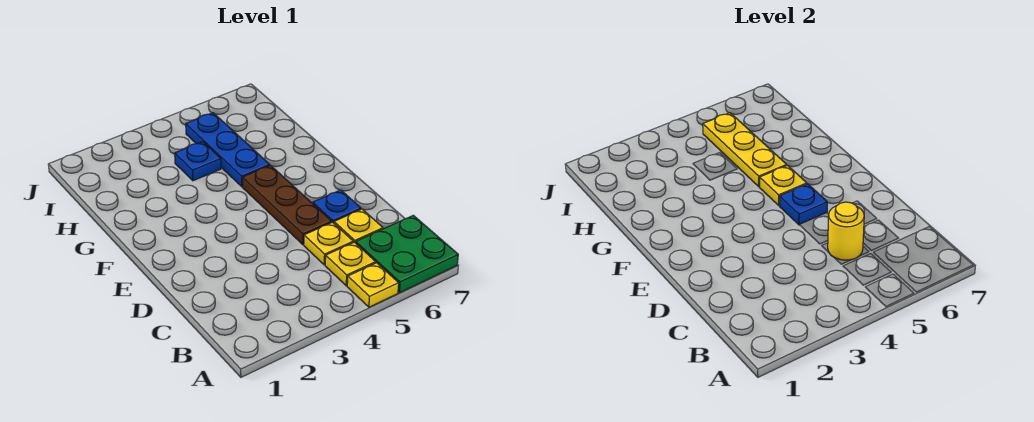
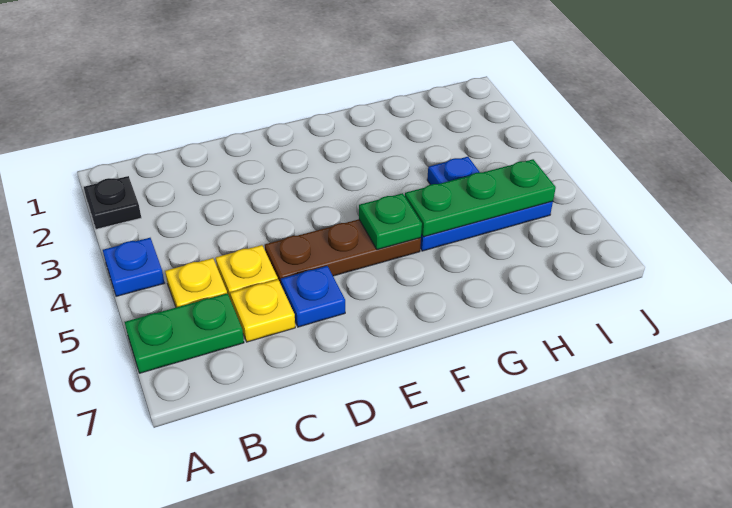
none -> black plate A2 level 1
yellow plate A5 level 1 -> none
green plate A6:B7 level 1 -> green plate A6:B6 level 1
yellow round brick C5 level 2 -> none
blue plate E5 level 2 -> blue plate A4 level 1
yellow plate F5 level 2 -> green plate F5 level 2
yellow plate G5:I5 level 2 -> green plate G5:I5 level 2

